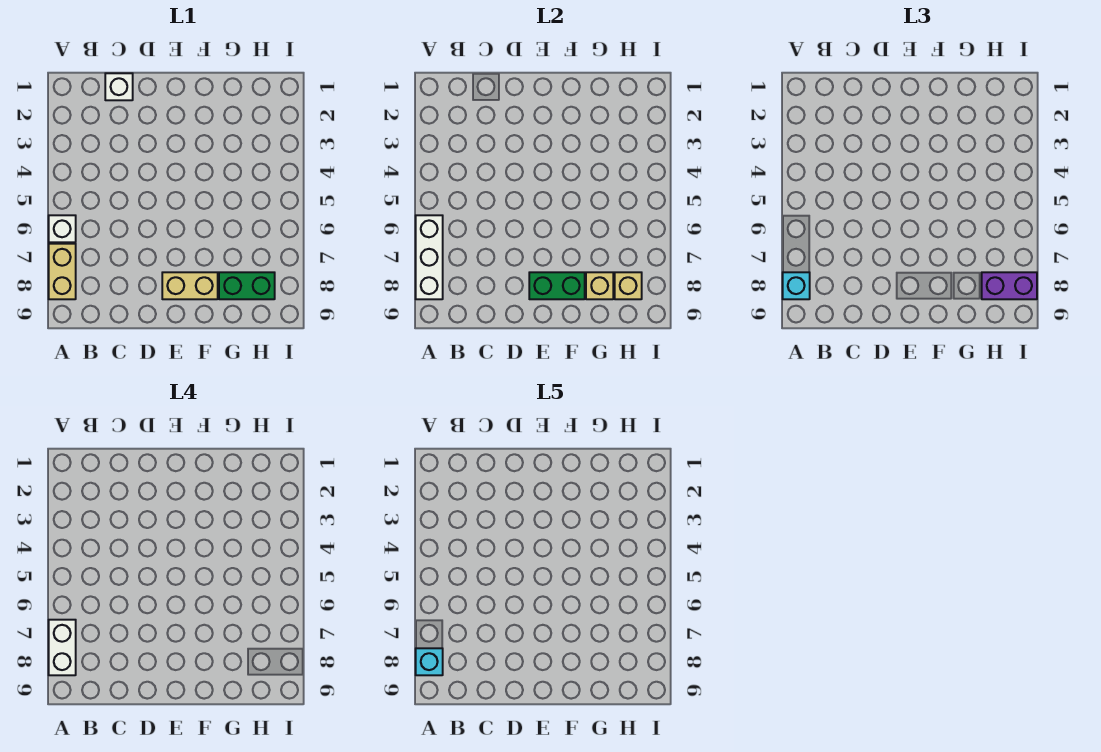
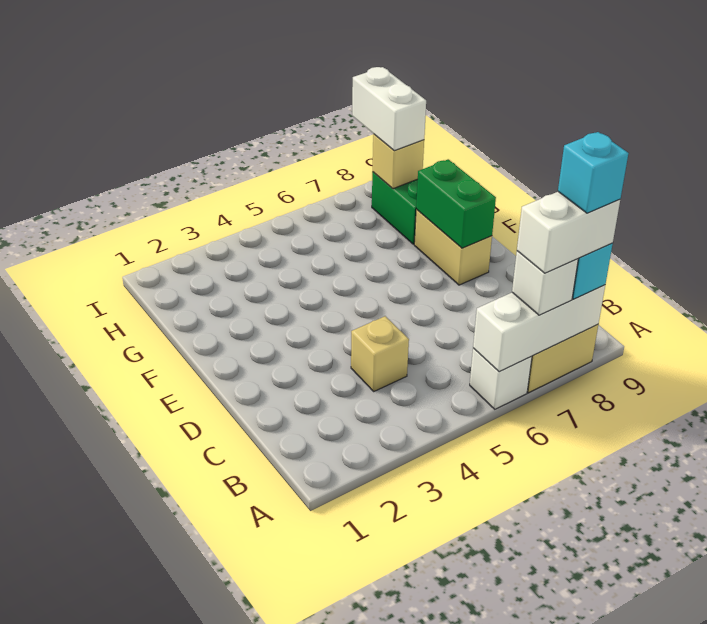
white brick C1 level 1 -> white brick A7 level 3
tan brick G8 level 2 -> tan brick C4 level 1
purple brick H8:I8 level 3 -> white brick H8:I8 level 3

